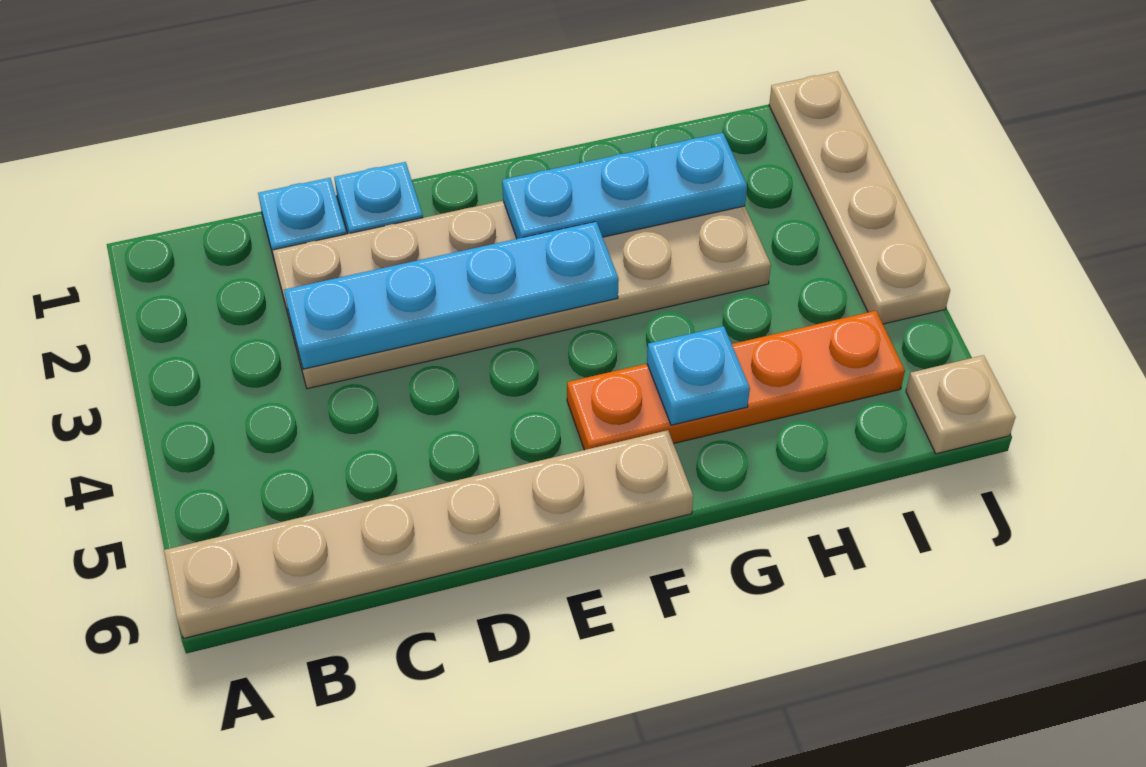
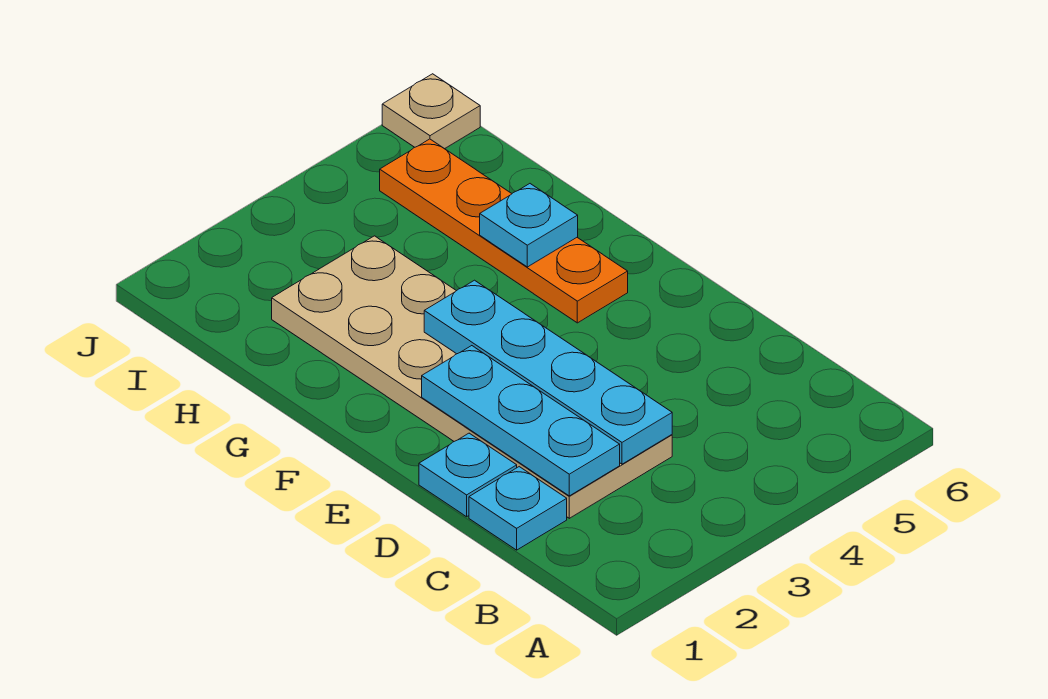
tan plate A6:F6 level 1 -> none
cyan plate F2:H2 level 2 -> cyan plate C2:E2 level 2
tan plate J1:J4 level 1 -> none

